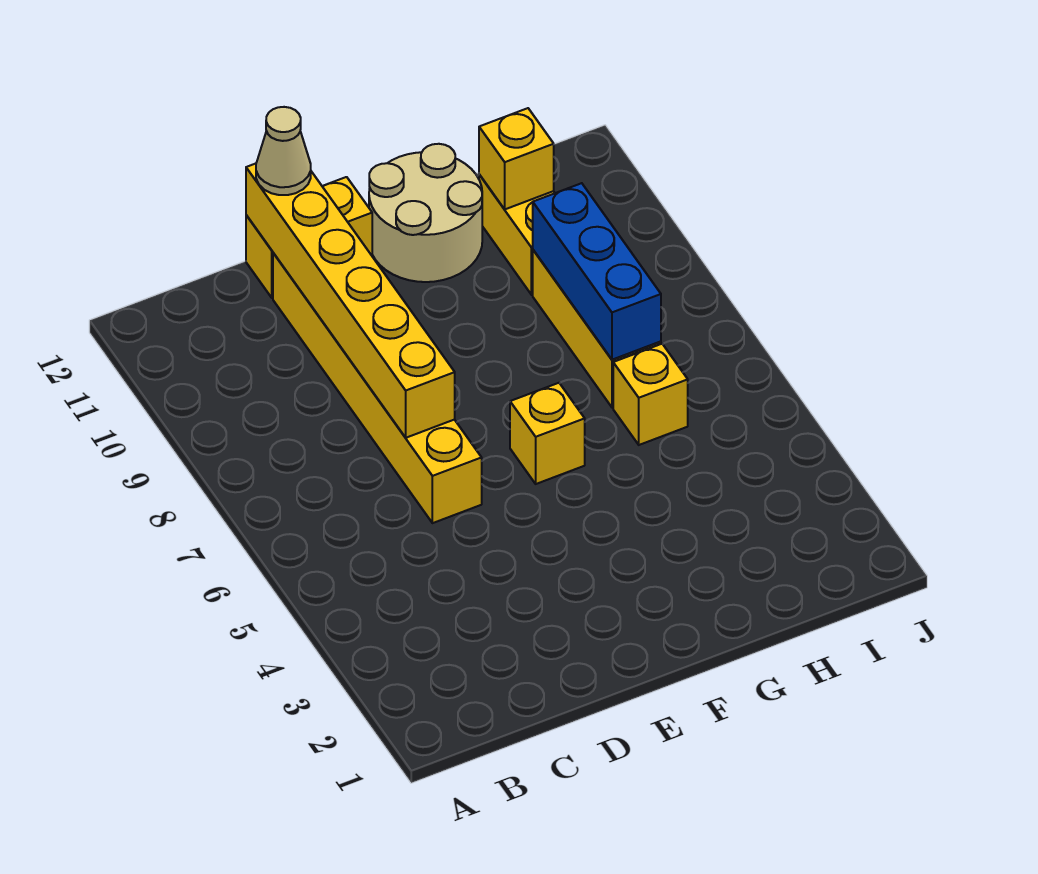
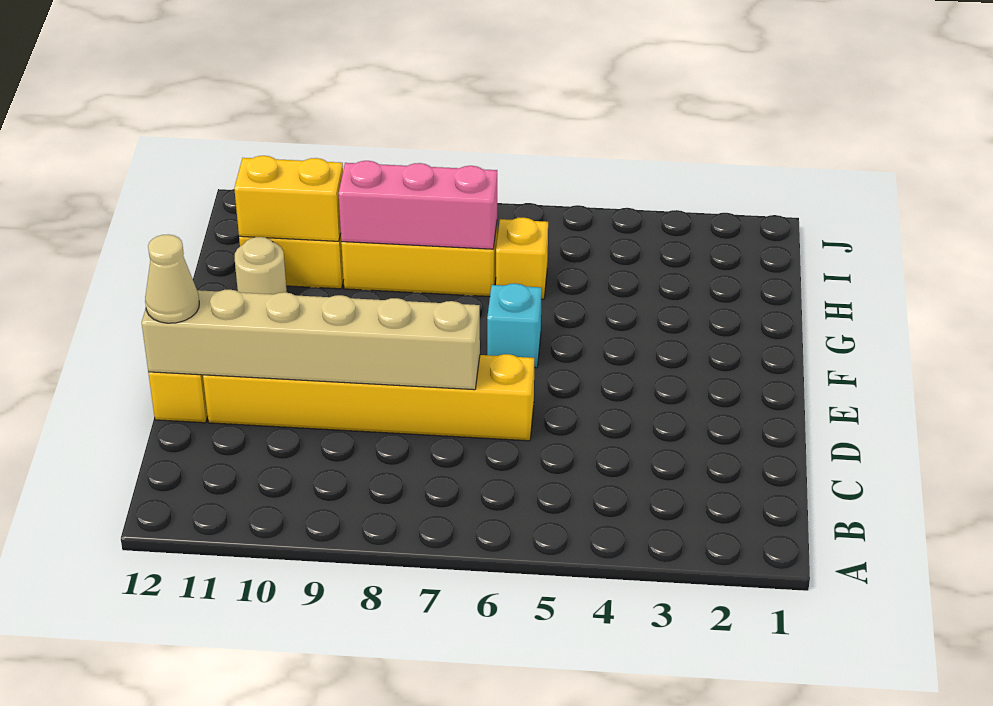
yellow brick D7:D12 level 2 -> tan brick D7:D12 level 2
yellow brick F6 level 1 -> cyan brick F6 level 1
tan round brick F11:G12 level 1 -> tan round brick G11 level 1
blue brick H7:H9 level 2 -> pink brick H7:H9 level 2
yellow brick H11 level 2 -> yellow brick H10:H11 level 2

